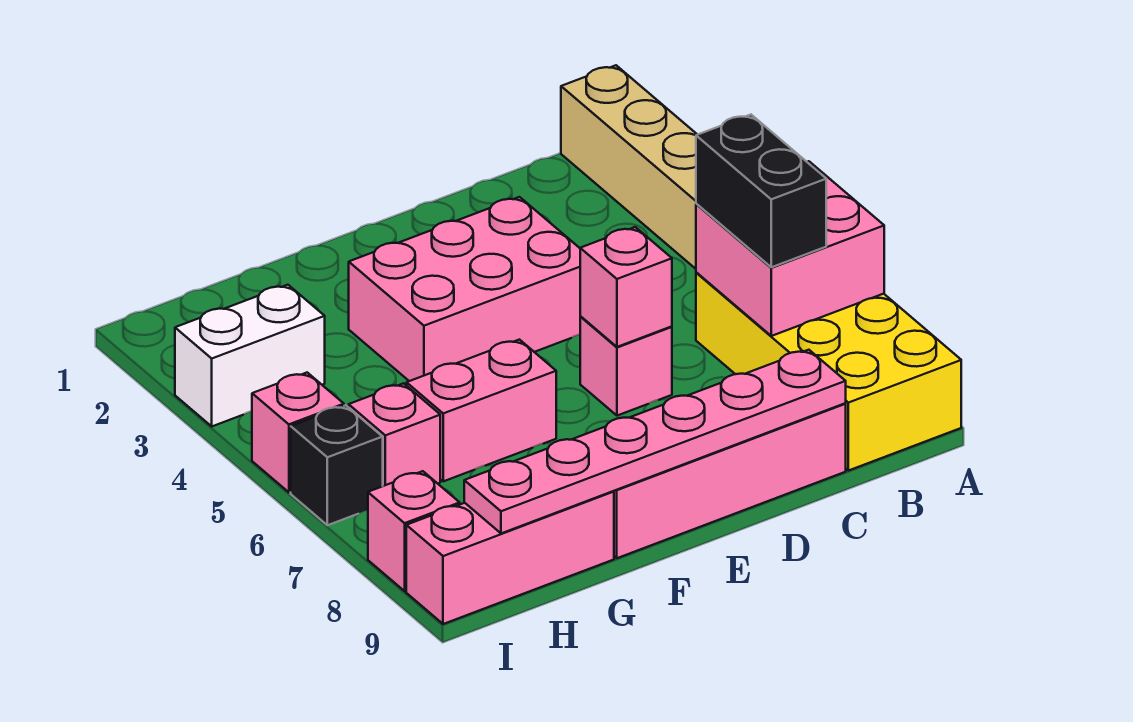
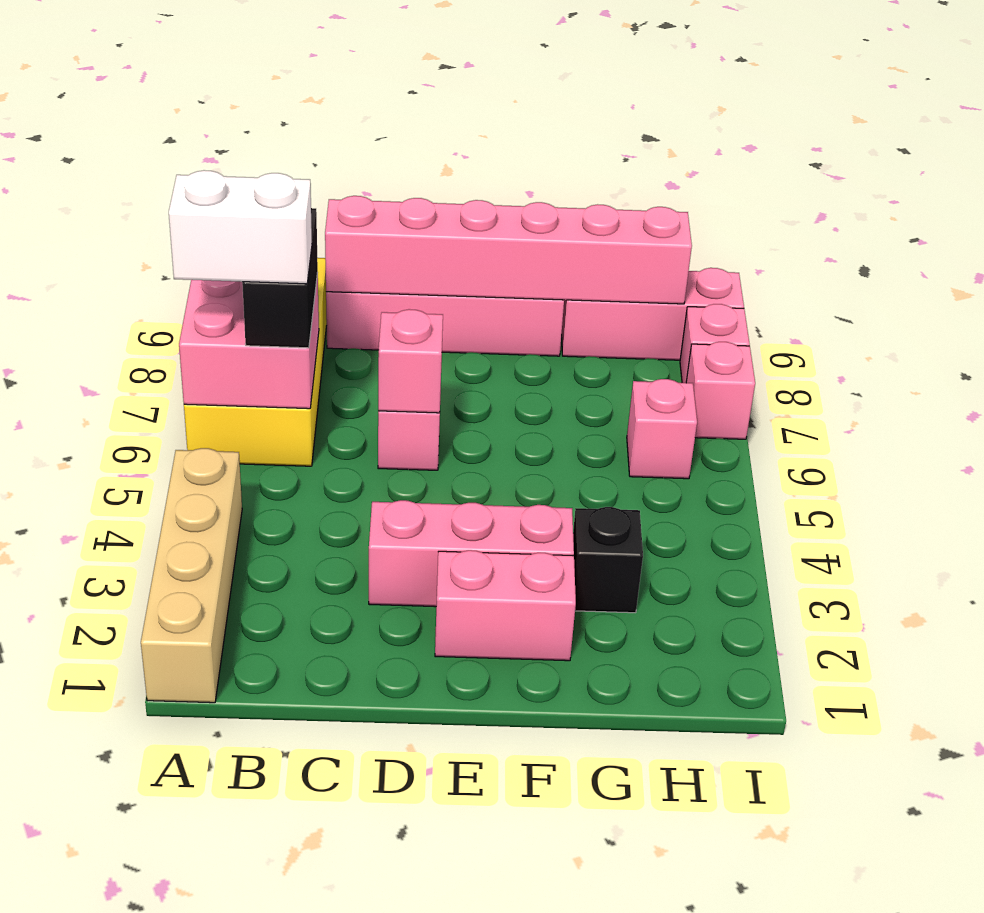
pink plate C9:H9 level 2 -> pink brick C9:H9 level 2
pink brick D3:F4 level 1 -> pink brick D3:F3 level 1
pink brick F6:G6 level 1 -> pink brick E2:F2 level 1
white brick H3:I3 level 1 -> white brick A6:B6 level 4
pink brick I5 level 1 -> pink brick I7 level 1
black brick I6 level 1 -> black brick G3 level 1

